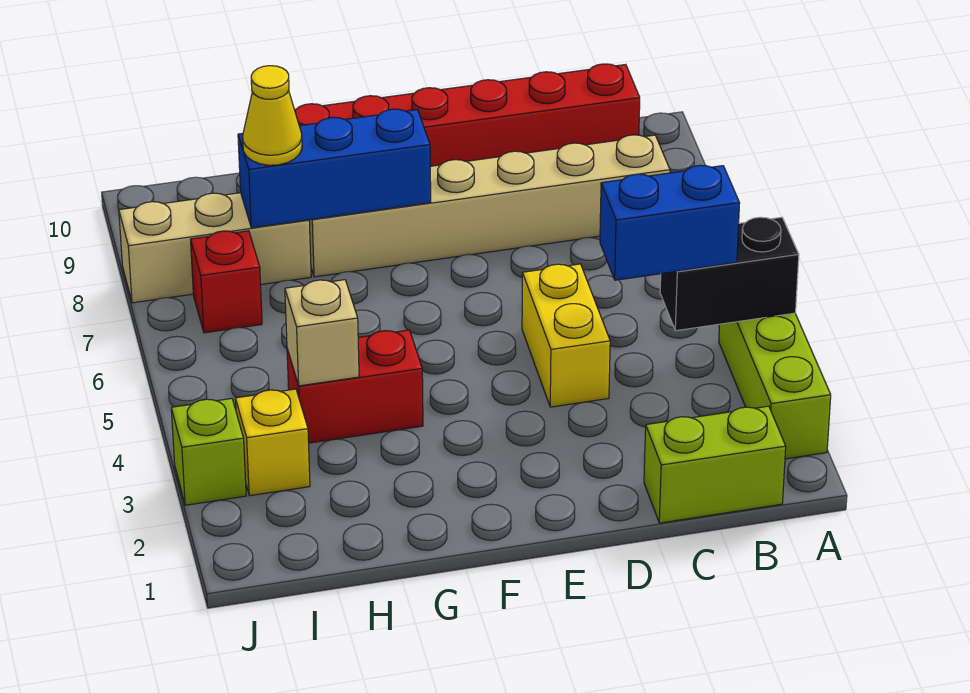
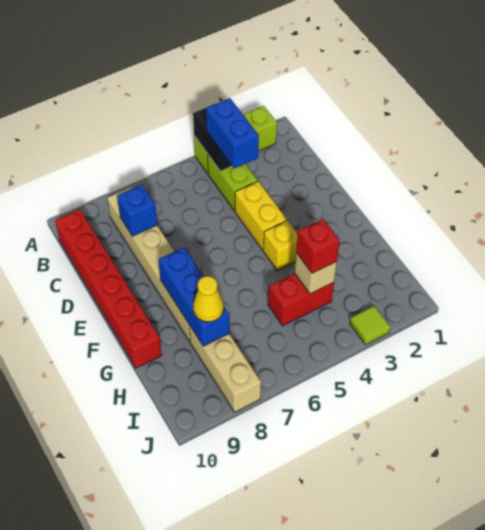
lime brick B1:C1 level 1 -> lime brick B4:C4 level 1
none -> blue brick C8 level 2
yellow brick D4:D5 level 1 -> yellow brick D4:E4 level 1
red brick G4:H4 level 1 -> red brick H4:H5 level 1
yellow brick I3 level 1 -> yellow brick F4 level 1
red brick I7 level 1 -> red brick H4 level 3
lime brick J3 level 1 -> lime tile J3 level 1

